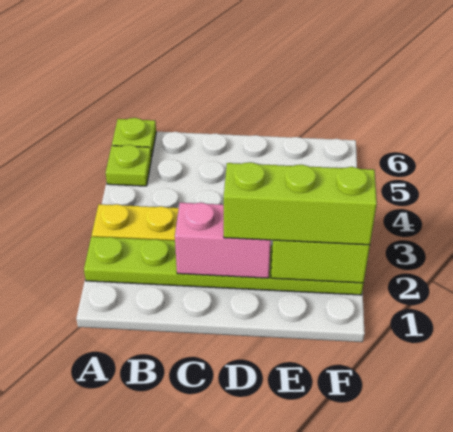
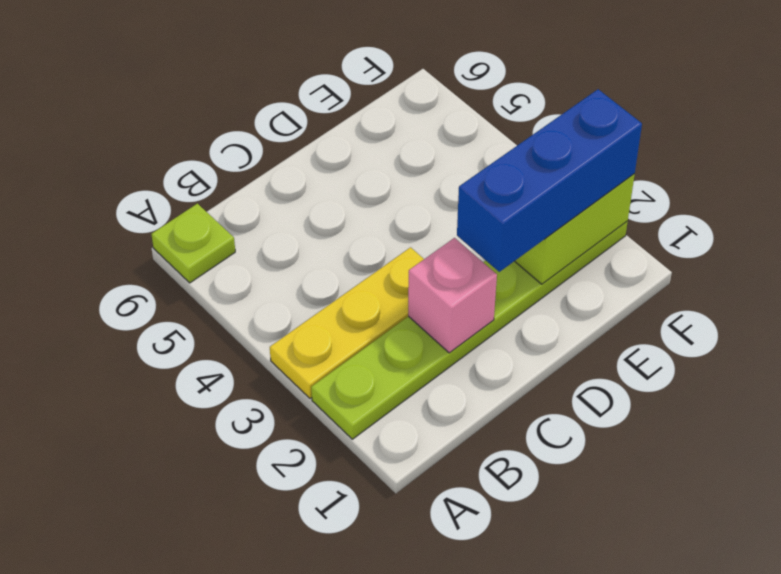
lime plate A5 level 1 -> none
pink brick C2:D2 level 2 -> pink brick C2 level 2
lime brick D2:F2 level 3 -> blue brick D2:F2 level 3

